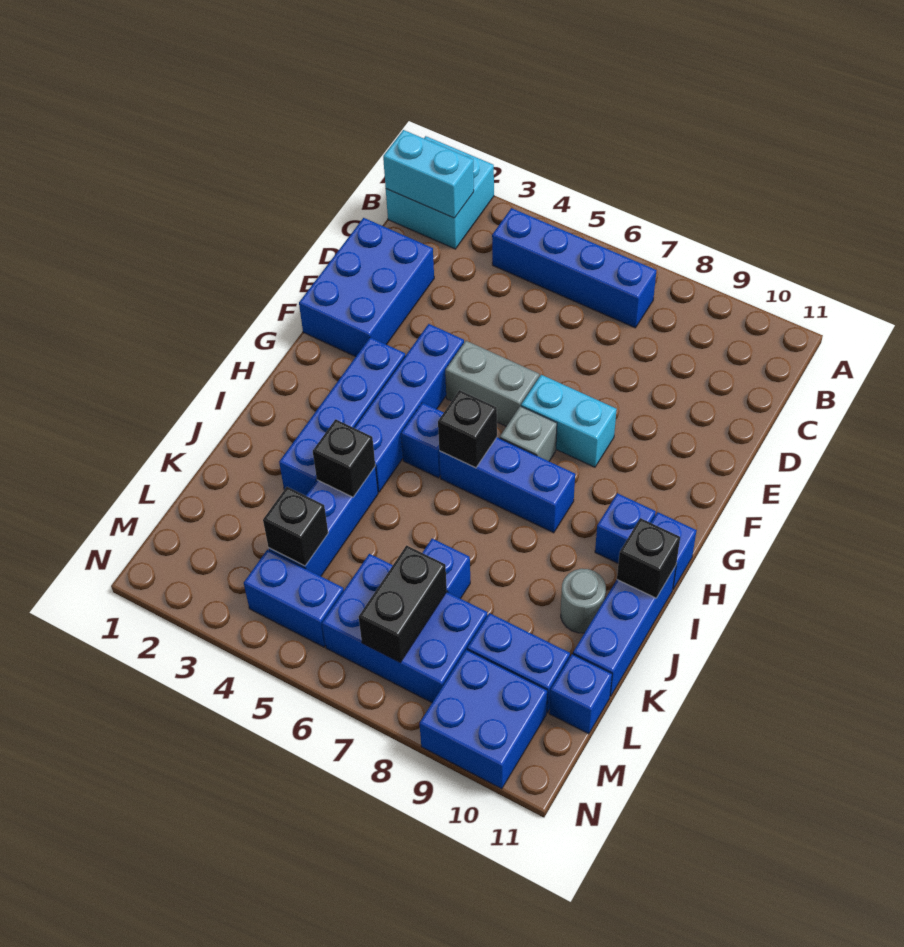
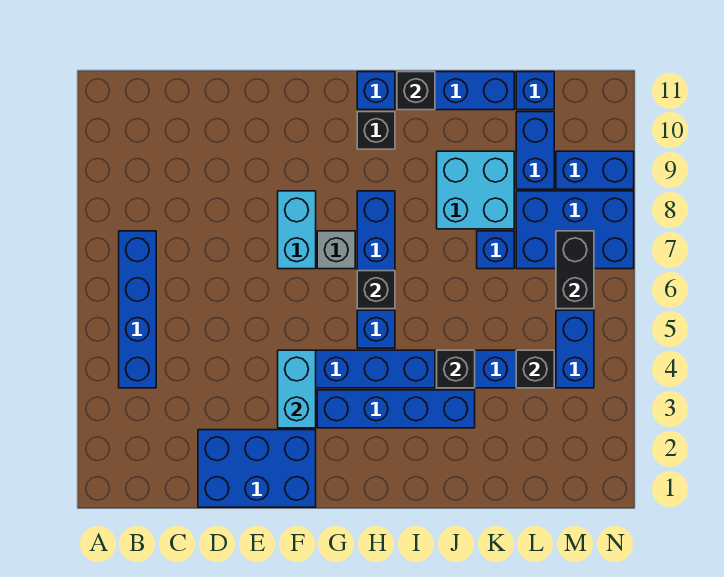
cyan brick A1:B2 level 1 -> cyan brick J8:K9 level 1
cyan brick B1:B2 level 2 -> cyan brick F3:F4 level 2
grey brick F5:F6 level 1 -> none
blue brick H10 level 1 -> black brick H10 level 1
grey round brick J10 level 1 -> none
blue brick L6:M8 level 1 -> blue brick L7:N8 level 1
black brick L7:M7 level 2 -> black brick M6:M7 level 2
blue brick M9:N10 level 1 -> blue brick M9:N9 level 1

